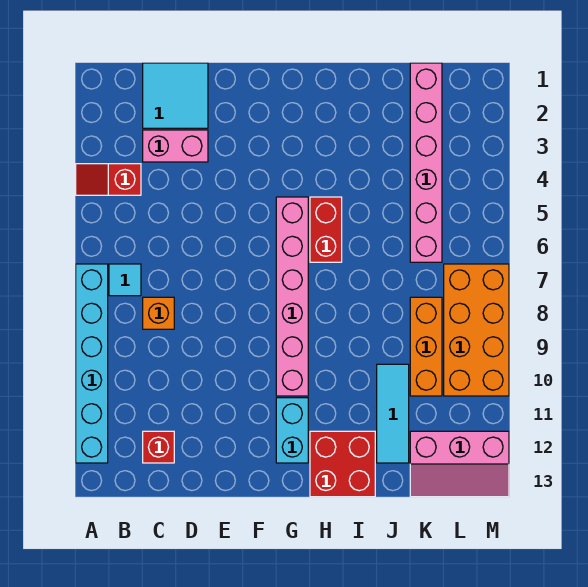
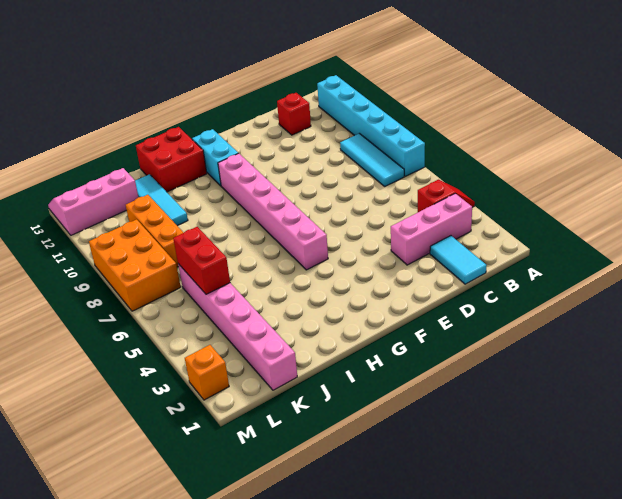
cyan tile B7 level 1 -> cyan tile B7:B9 level 1
cyan tile C1:D2 level 1 -> cyan tile C1:C2 level 1
pink brick C3:D3 level 1 -> pink brick B3:D3 level 1
orange brick C8 level 1 -> orange brick M2 level 1
red brick H5:H6 level 1 -> red brick K5:K6 level 2
orange brick L7:M10 level 1 -> orange brick L7:M9 level 1

